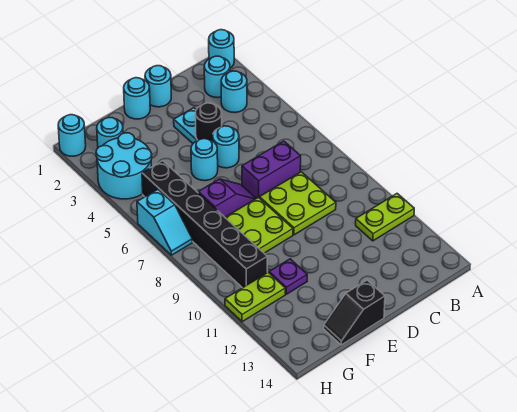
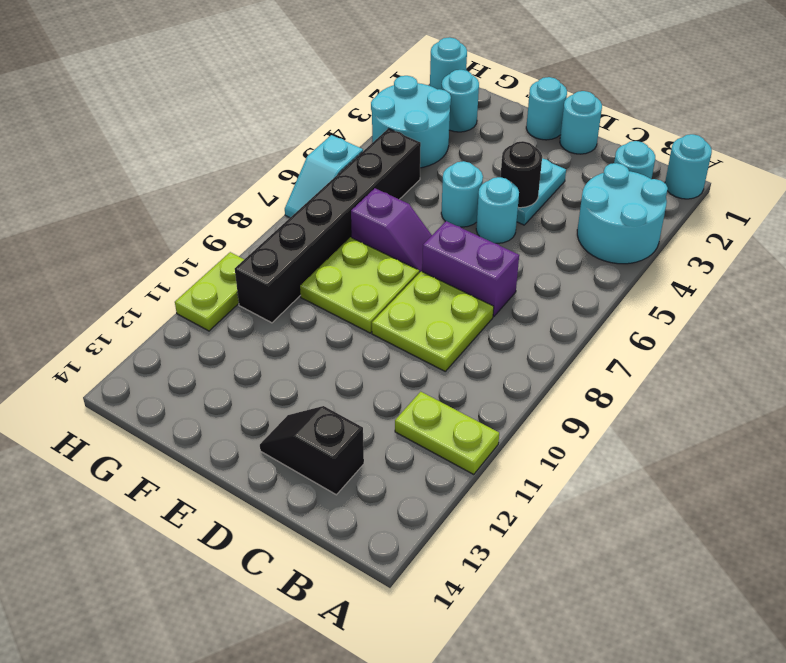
cyan round brick B3 level 1 -> cyan round brick A3:B4 level 1
black slope E14:F14 level 1 top E -> black slope C13:D13 level 1 top C
purple plate F11 level 1 -> none
lime plate G11:H11 level 1 -> lime plate H10:H11 level 1

